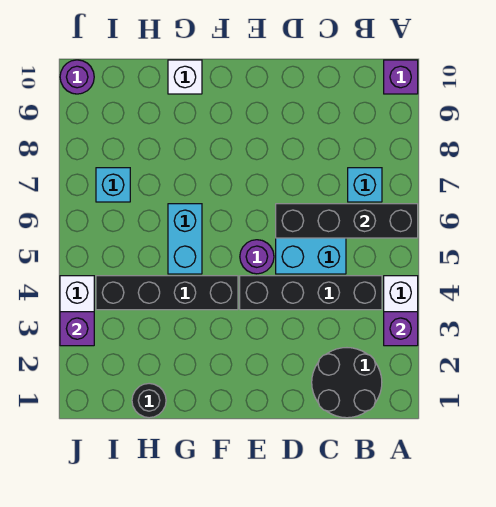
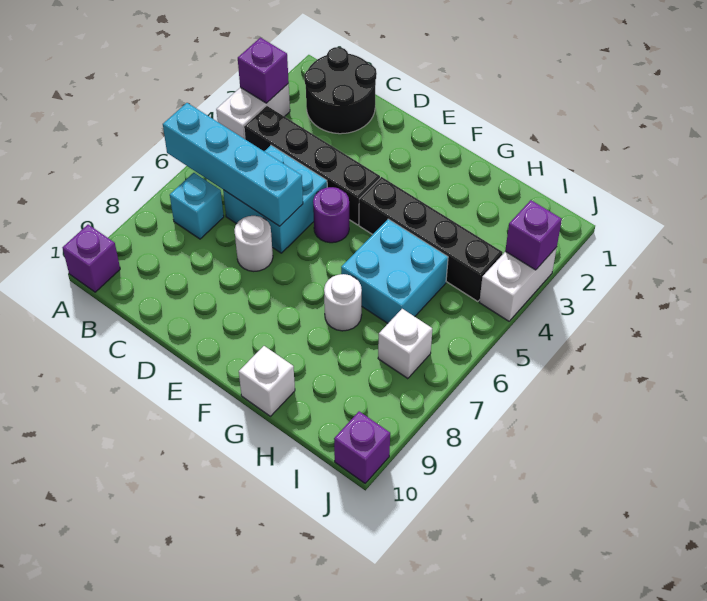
black brick A6:D6 level 2 -> cyan brick A6:D6 level 2
none -> white round brick D7 level 1
cyan brick G5:G6 level 1 -> cyan brick G5:H6 level 1
none -> white round brick G7 level 1
black round brick H1 level 1 -> none
cyan brick I7 level 1 -> white brick I7 level 1
purple round brick J10 level 1 -> purple brick J10 level 1

